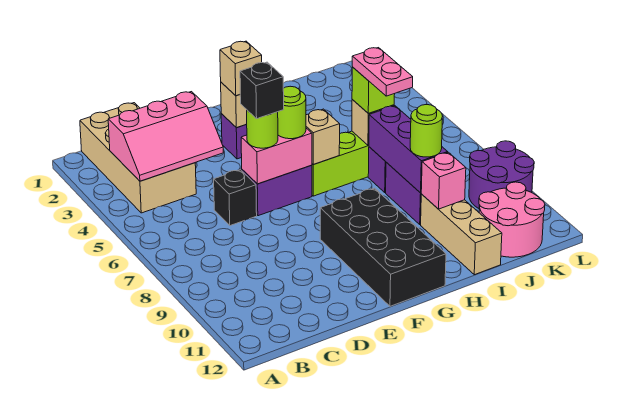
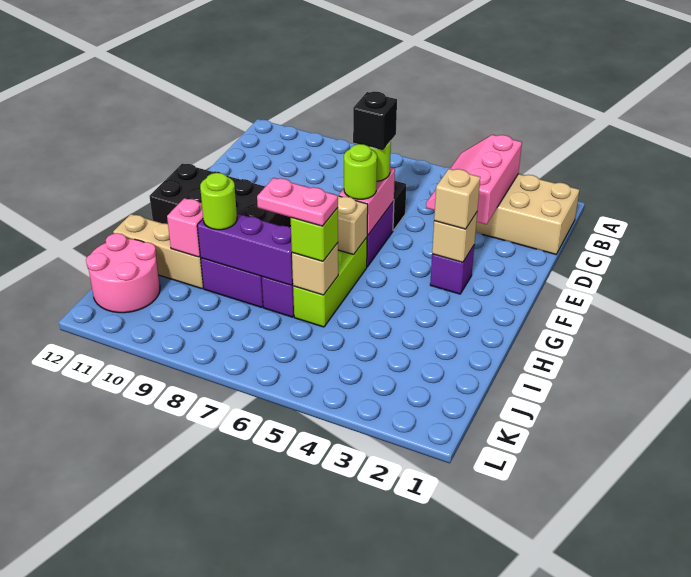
purple round brick K9:L10 level 1 -> none

